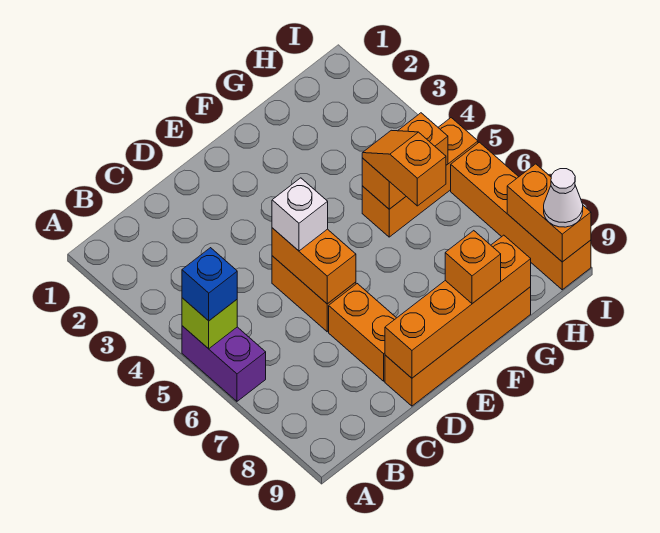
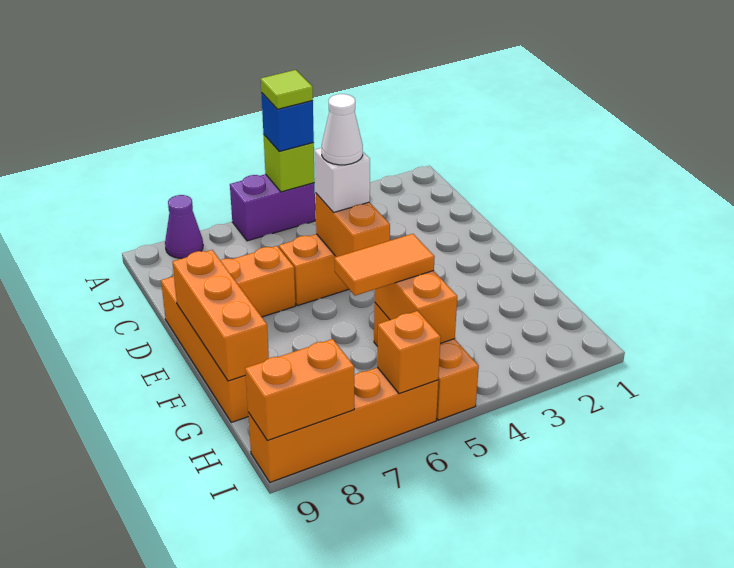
none -> lime tile A5 level 4
none -> purple cone A8 level 1
orange brick D5:D6 level 2 -> orange brick D5:E5 level 2
orange brick D9:G9 level 2 -> orange brick E9:G9 level 2
orange brick F9 level 3 -> orange brick I6 level 2
orange slope G5:G6 level 3 top 6 -> orange tile G5:G6 level 3
white cone I9 level 3 -> white cone D5 level 4

